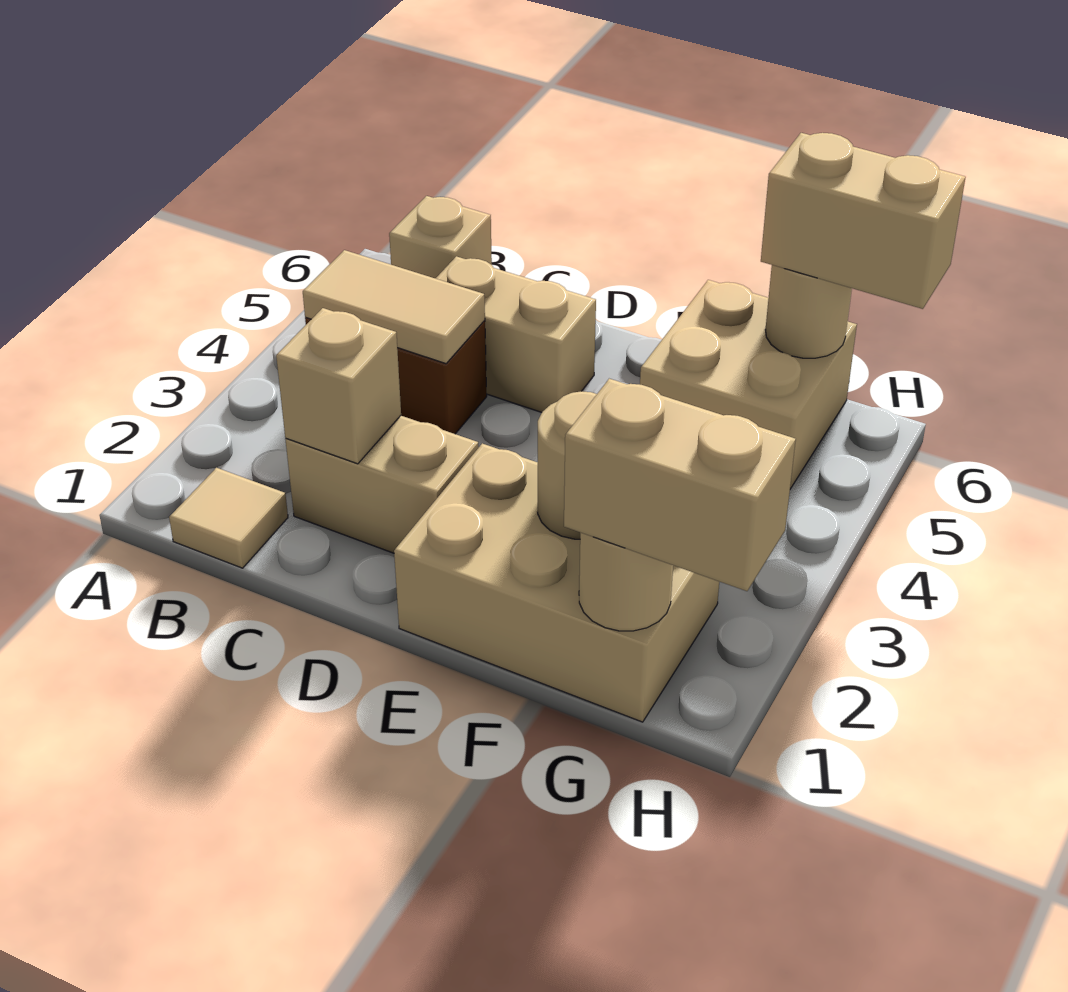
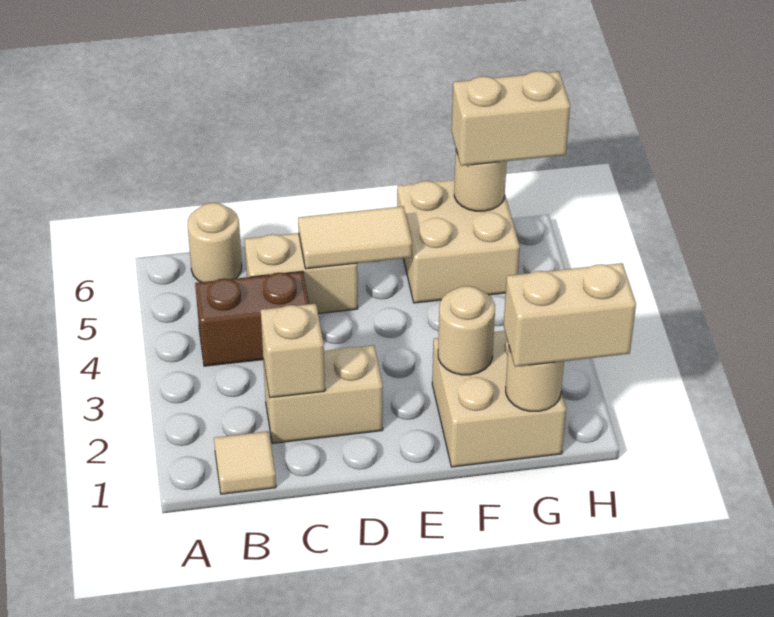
tan tile B4:C4 level 2 -> tan tile D5:E5 level 2
tan brick B6 level 1 -> tan round brick B6 level 1
tan brick E1:G2 level 1 -> tan brick F1:G2 level 1

